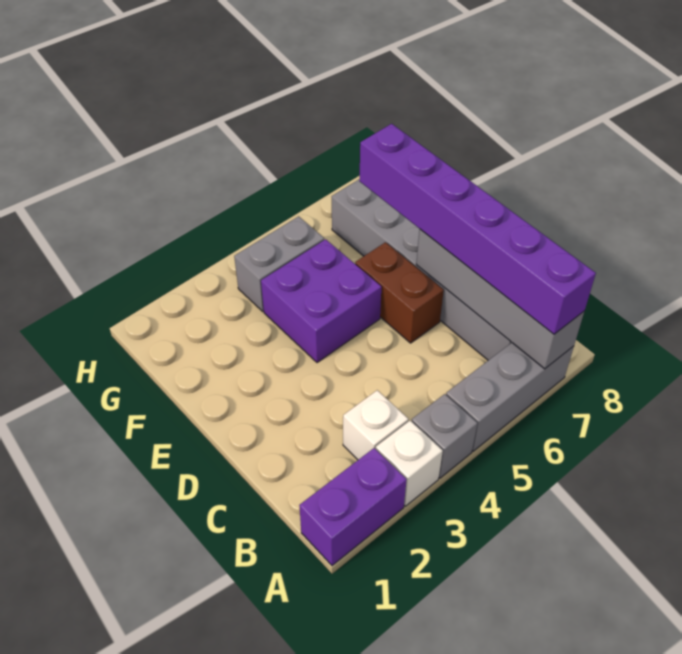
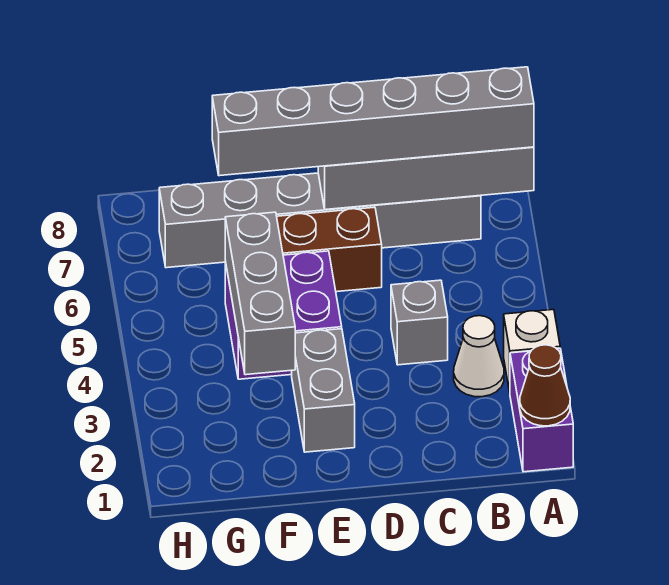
none -> brown cone A1 level 2
grey brick A4 level 1 -> grey brick C4 level 1
grey brick A5:A7 level 1 -> grey brick F3:F5 level 2
purple brick A7:F7 level 3 -> grey brick A7:F7 level 3
white brick B3 level 1 -> white cone B3 level 1
grey brick G4:G5 level 1 -> grey brick E2:E3 level 1

